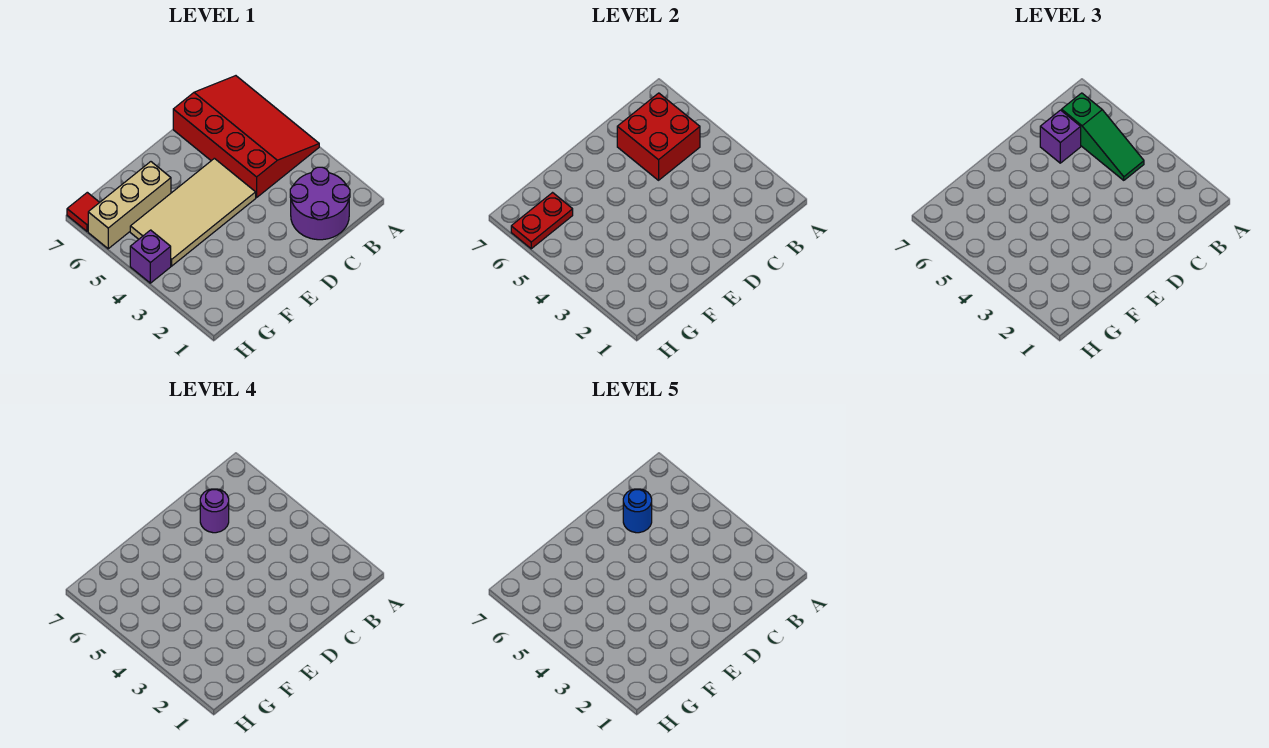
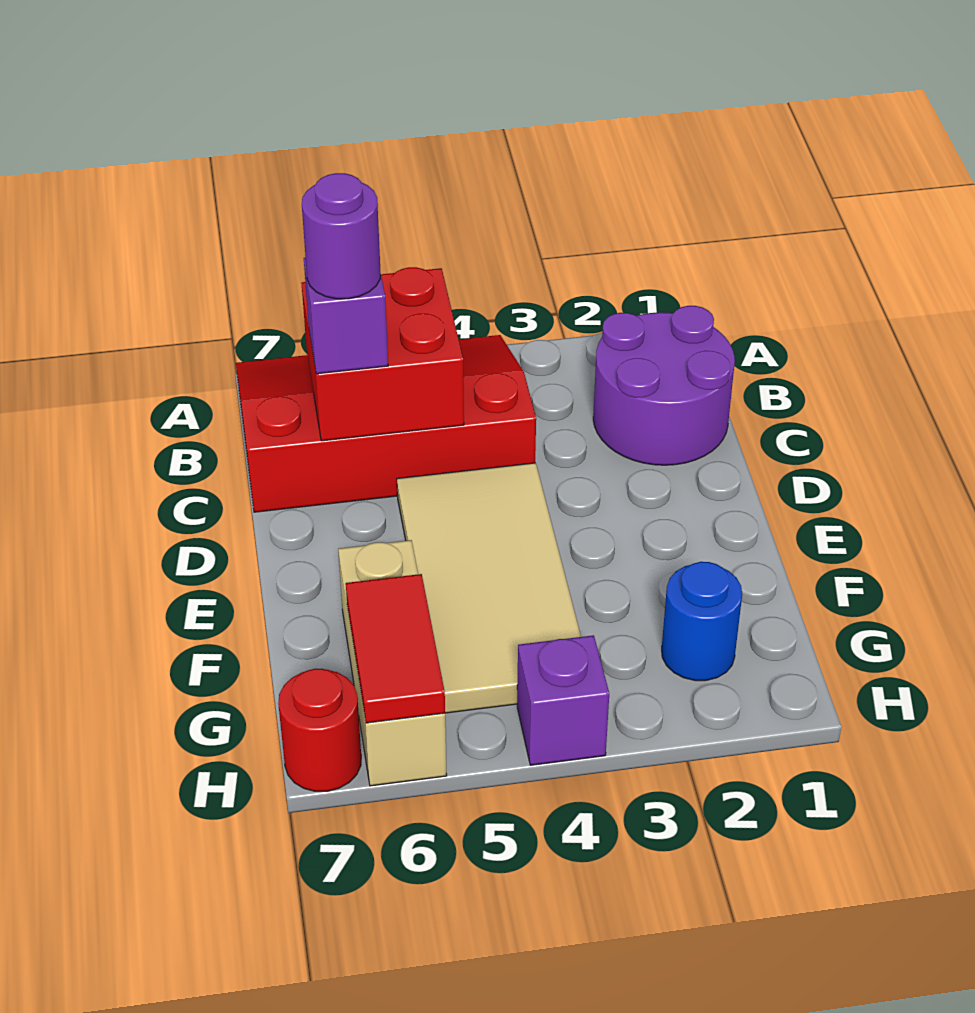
green slope B4:B6 level 3 top 6 -> none
blue round brick C6 level 5 -> blue round brick G2 level 1
red plate G6:H6 level 2 -> red tile G6:H6 level 2
red tile H7 level 1 -> red round brick H7 level 1

